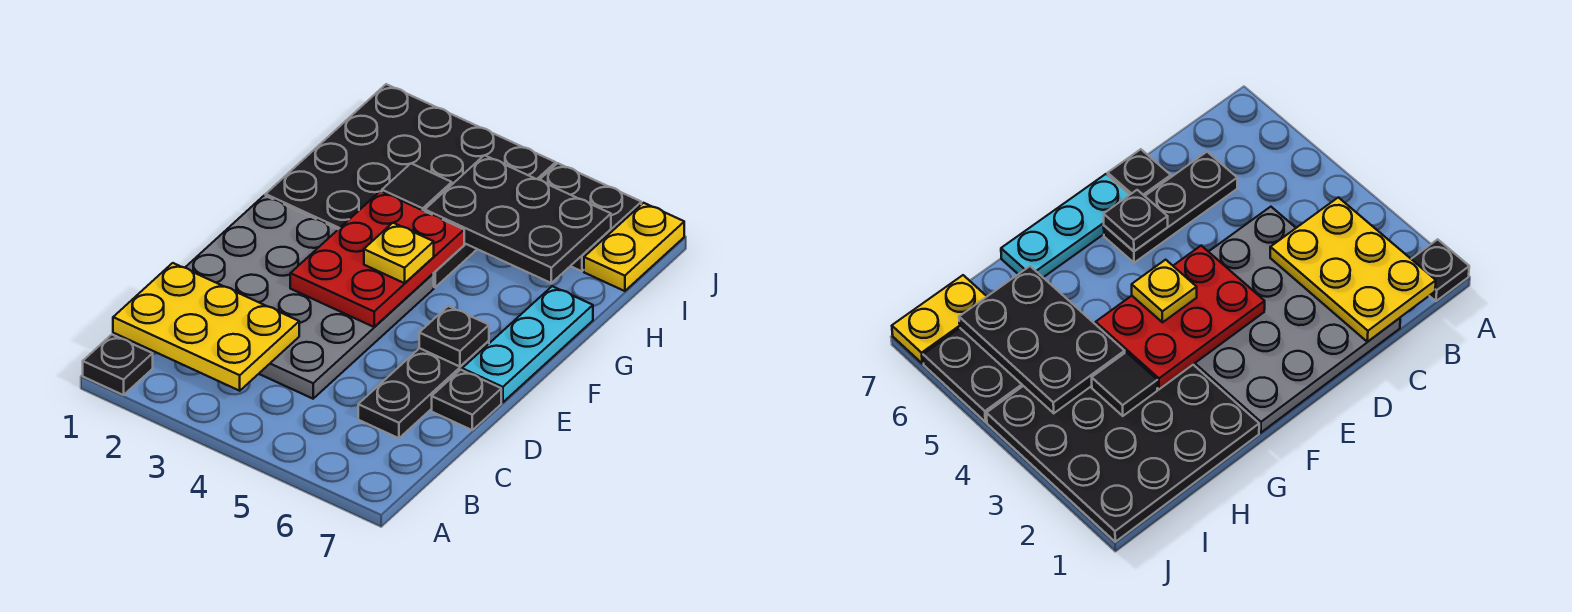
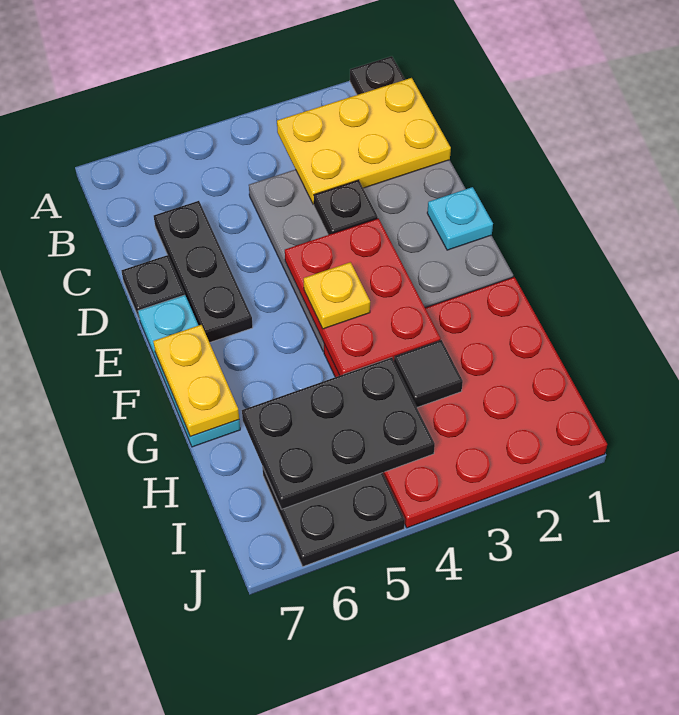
none -> cyan plate E1 level 2
black plate E6 level 2 -> black plate D3 level 2
black plate G1:J4 level 1 -> red plate G1:J4 level 1
yellow plate I7:J7 level 1 -> yellow plate F7:G7 level 2

